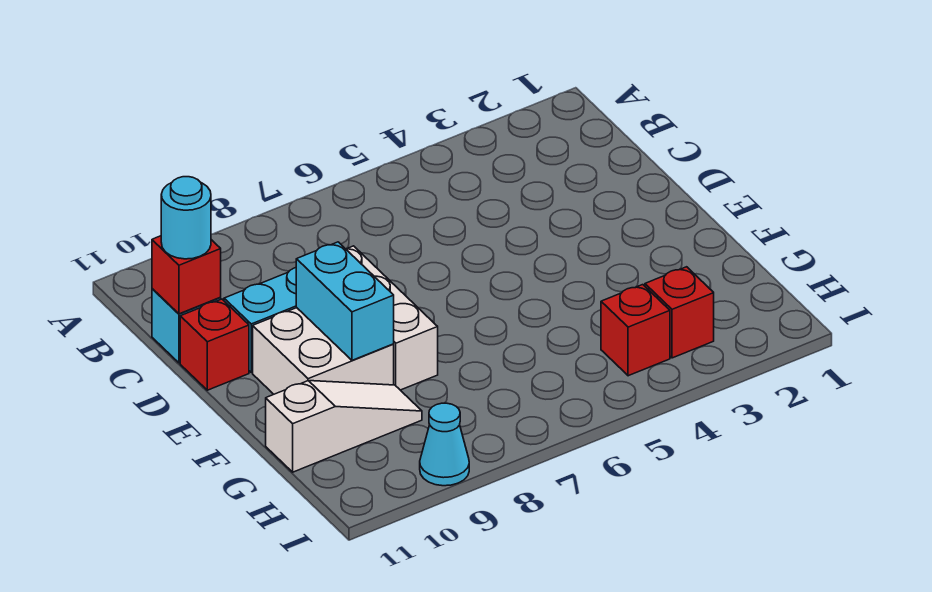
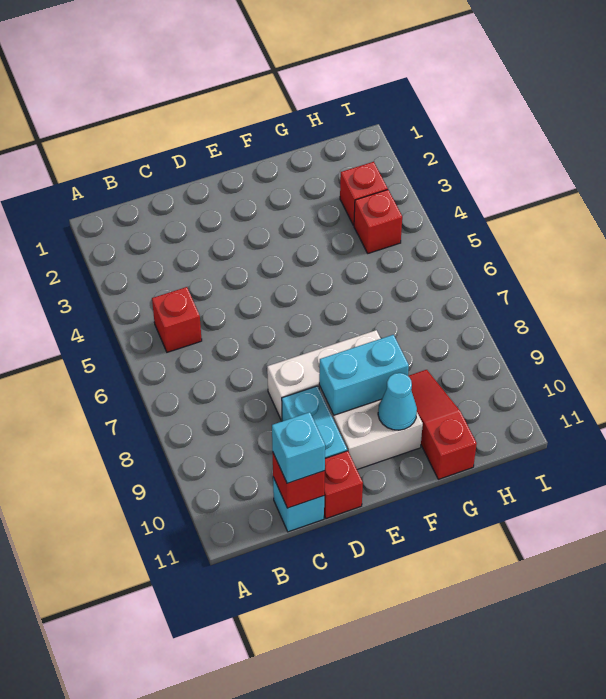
none -> red brick B5 level 1
cyan round brick C11 level 3 -> cyan brick C11 level 3
white slope G9:G11 level 1 top 11 -> red slope G9:G11 level 1 top 11
cyan cone I9 level 1 -> cyan cone F10 level 2

